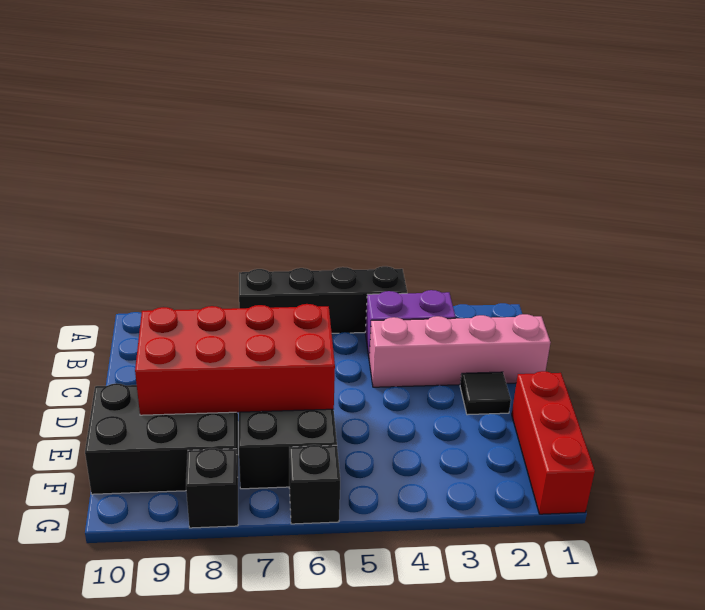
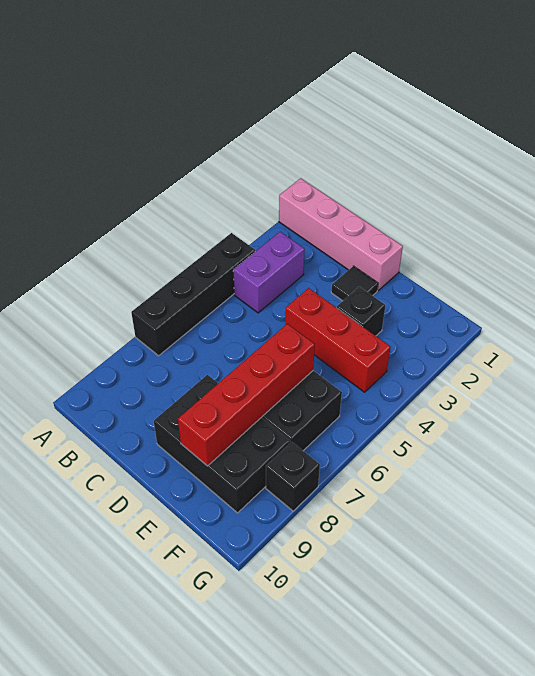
pink brick C1:C4 level 1 -> pink brick A1:D1 level 1
red brick D6:E9 level 2 -> red brick E6:E9 level 2
red brick E1:G1 level 1 -> red brick D4:F4 level 1
black brick E8:F10 level 1 -> black brick D8:F9 level 1
black brick G6 level 1 -> black brick E3 level 1

